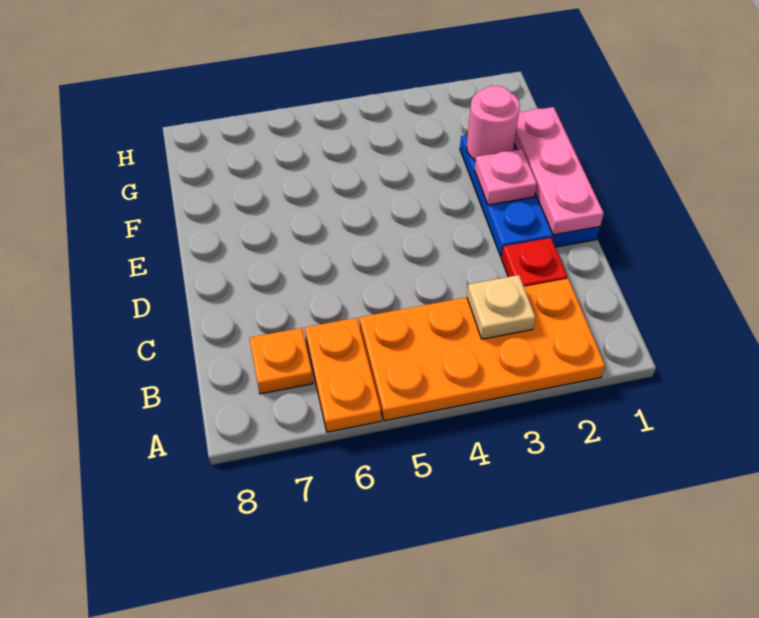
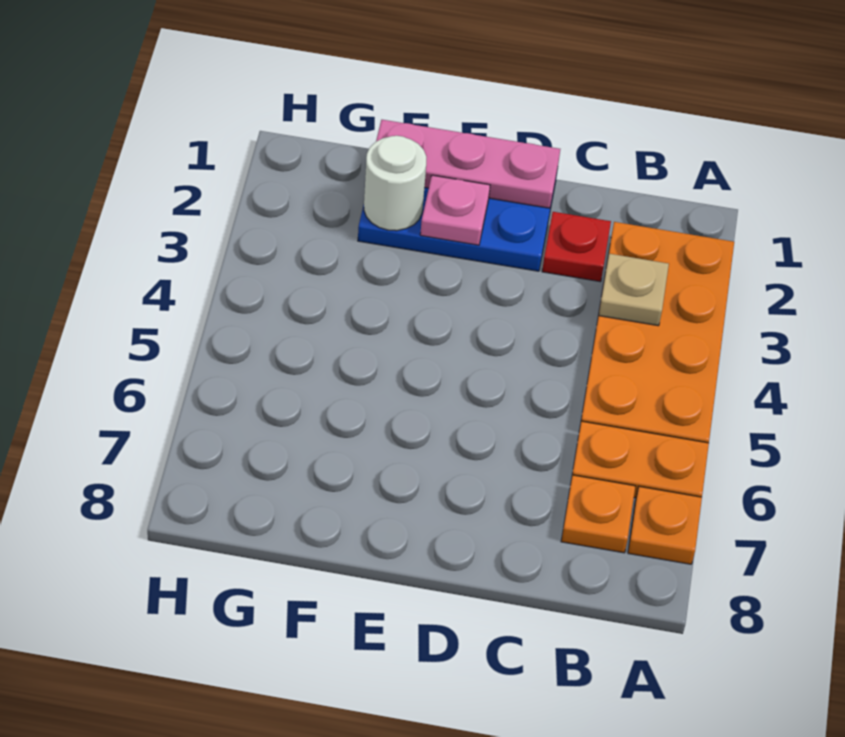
none -> orange plate A7 level 1
pink round brick F2 level 2 -> white round brick F2 level 2

